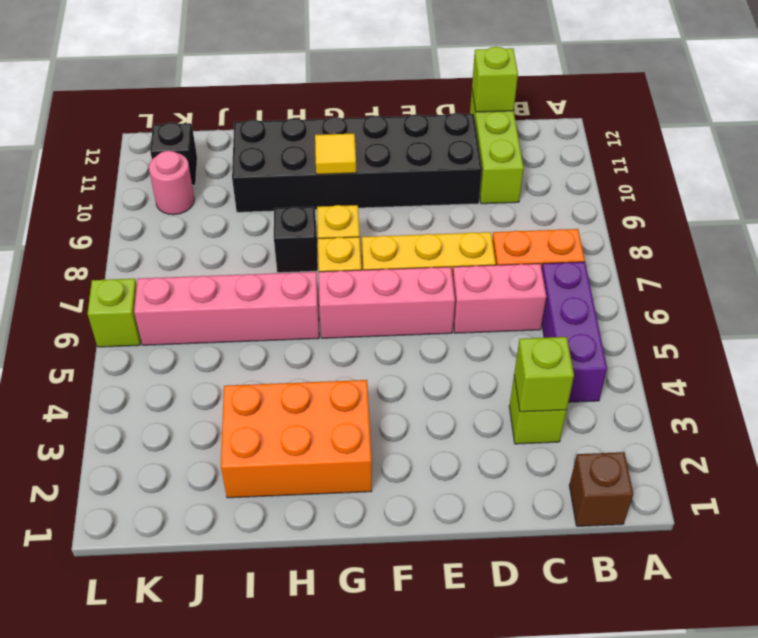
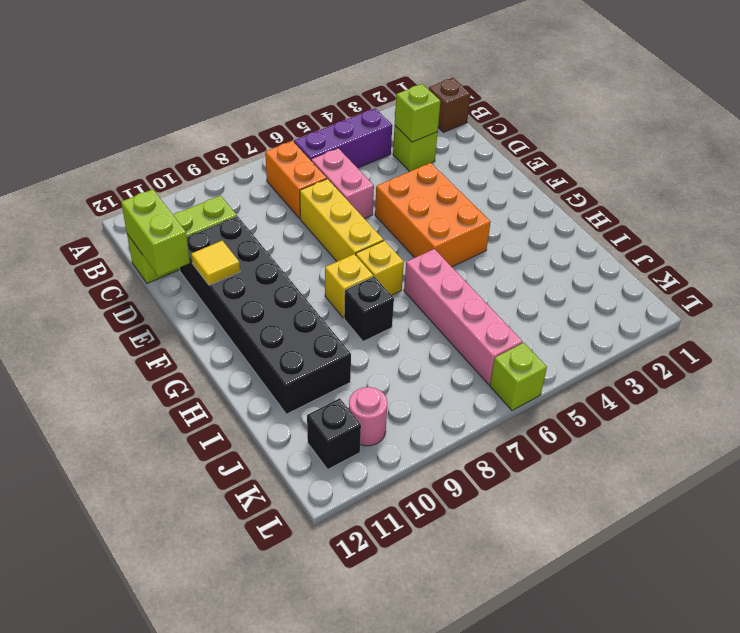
lime brick C12 level 2 -> lime brick C12:D12 level 2
pink brick E6:G6 level 1 -> none
orange brick G2:I3 level 1 -> orange brick E4:G5 level 1
yellow tile G10 level 2 -> yellow tile E11 level 2

